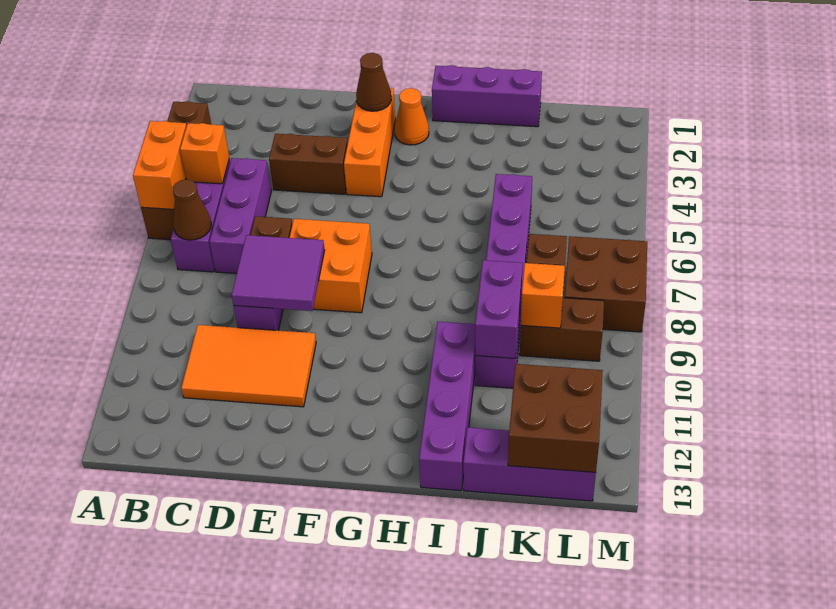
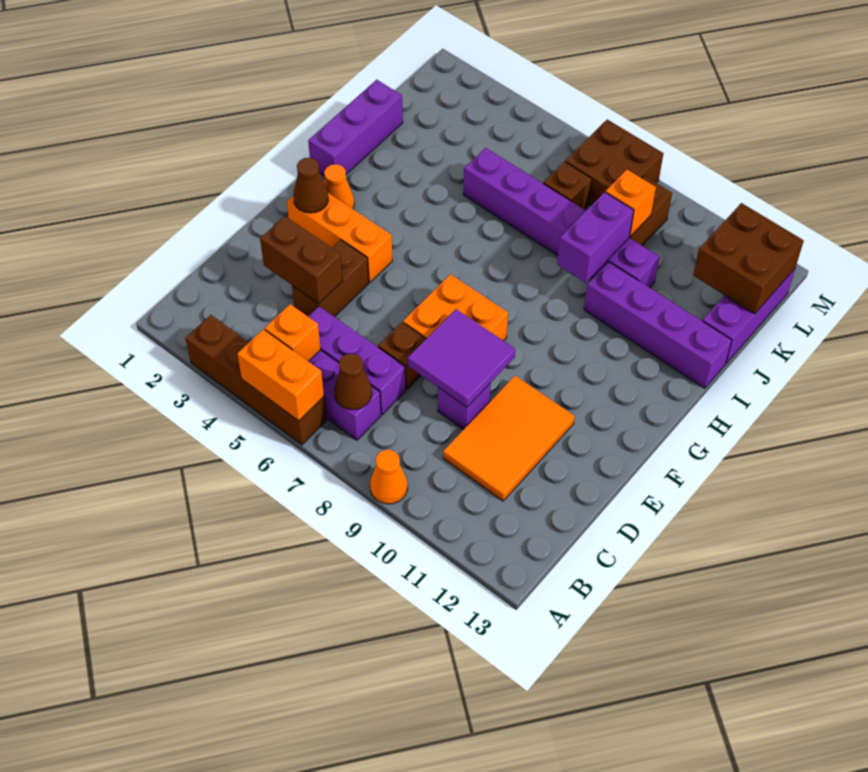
none -> orange cone A9 level 1
none -> brown brick D3:D4 level 2
purple brick J9:J10 level 2 -> purple brick I9:J9 level 2

